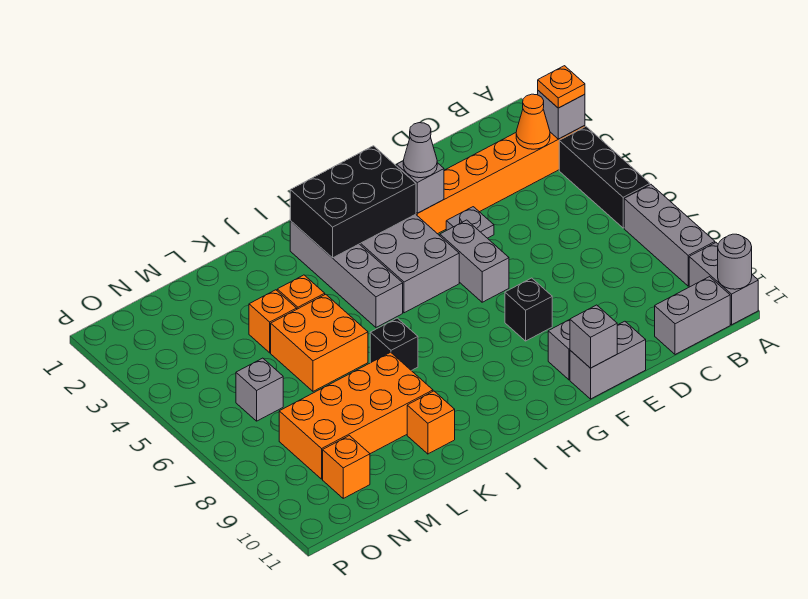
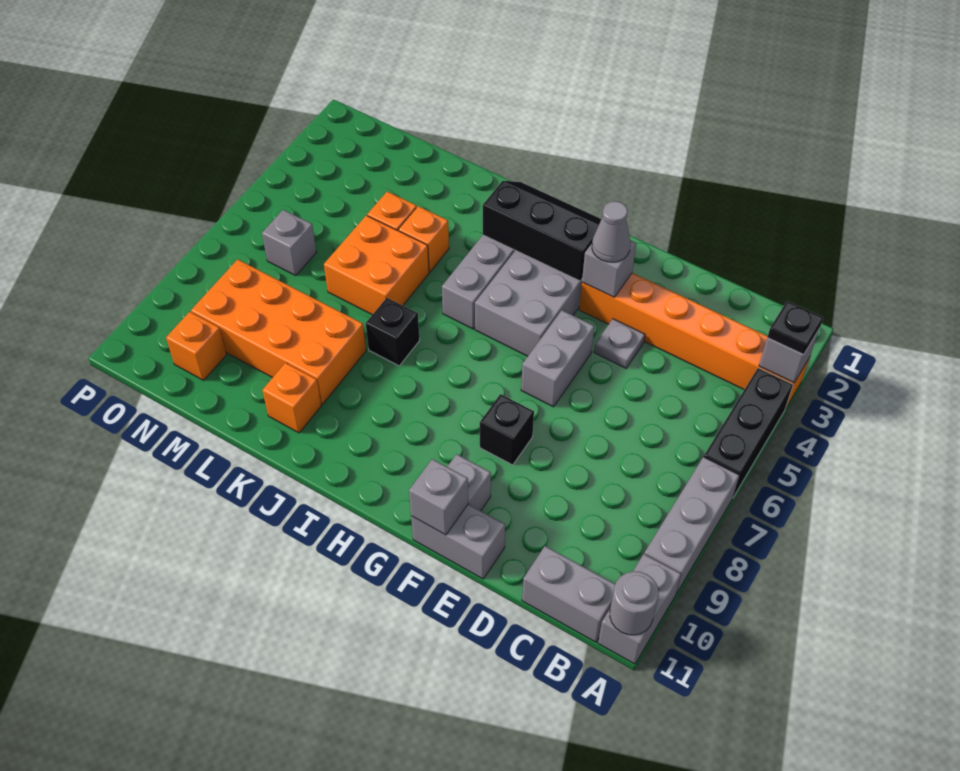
orange plate A3 level 3 -> black plate A3 level 3
orange cone B3 level 2 -> none
black brick G2:I3 level 2 -> black slope G2:I3 level 2 top 3

